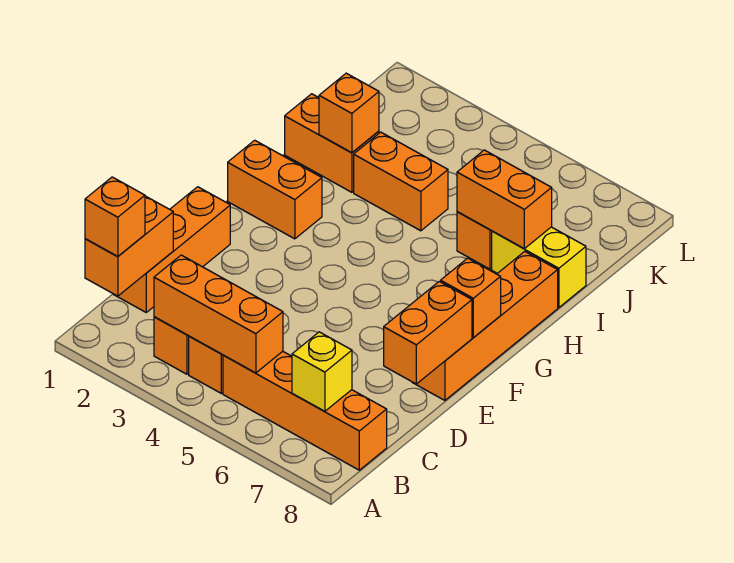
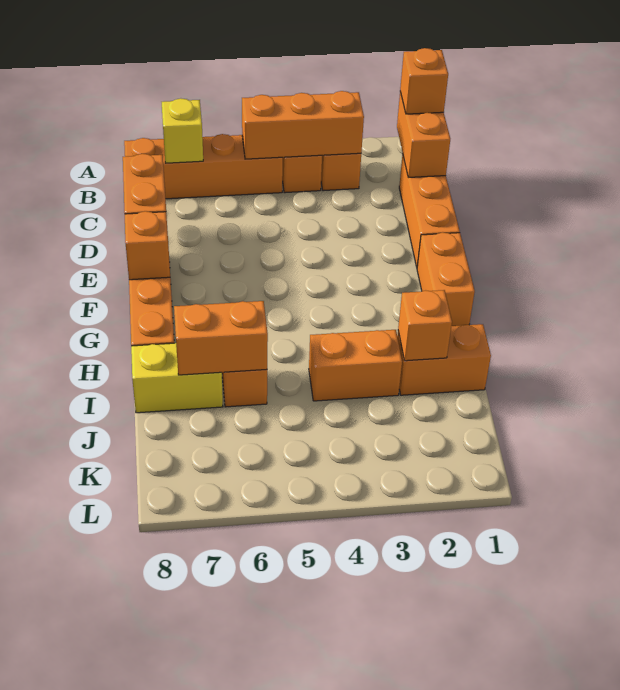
orange brick G1:G2 level 1 -> orange brick F1:G1 level 1

